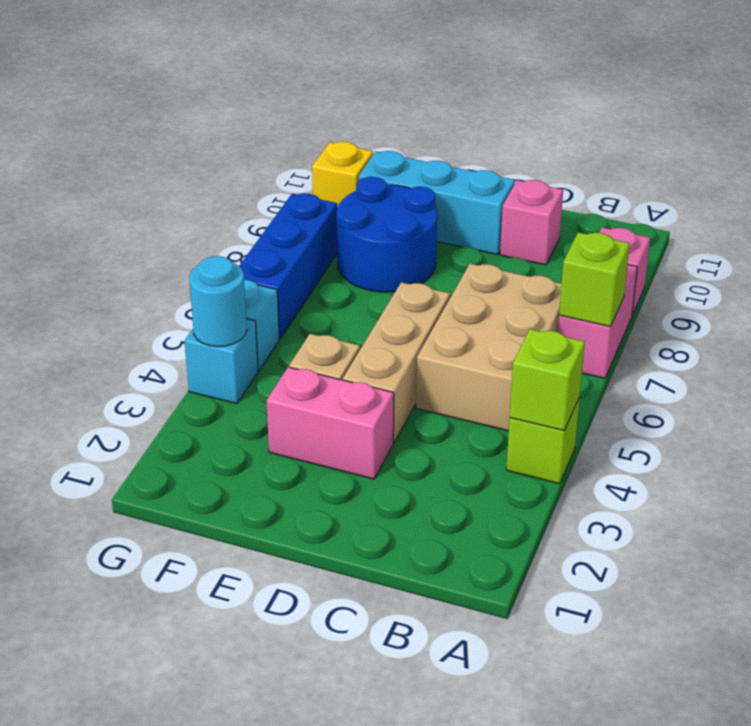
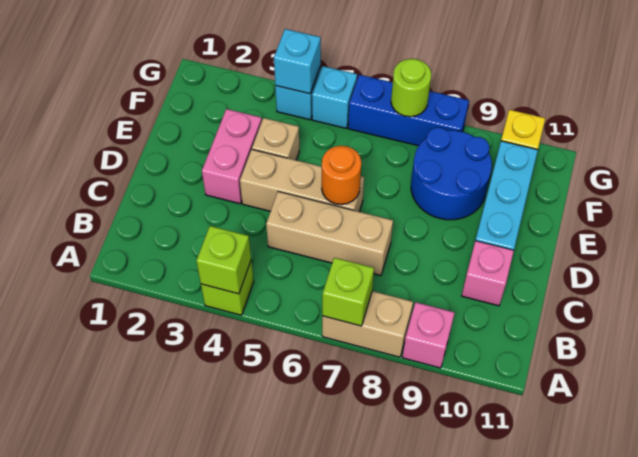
pink brick A7:A8 level 1 -> tan brick A7:A8 level 1
tan brick B5:C7 level 1 -> tan brick C5:C7 level 1
none -> orange round brick D6 level 2
cyan round brick G4 level 2 -> cyan brick G4 level 2
none -> lime round brick G7 level 2

